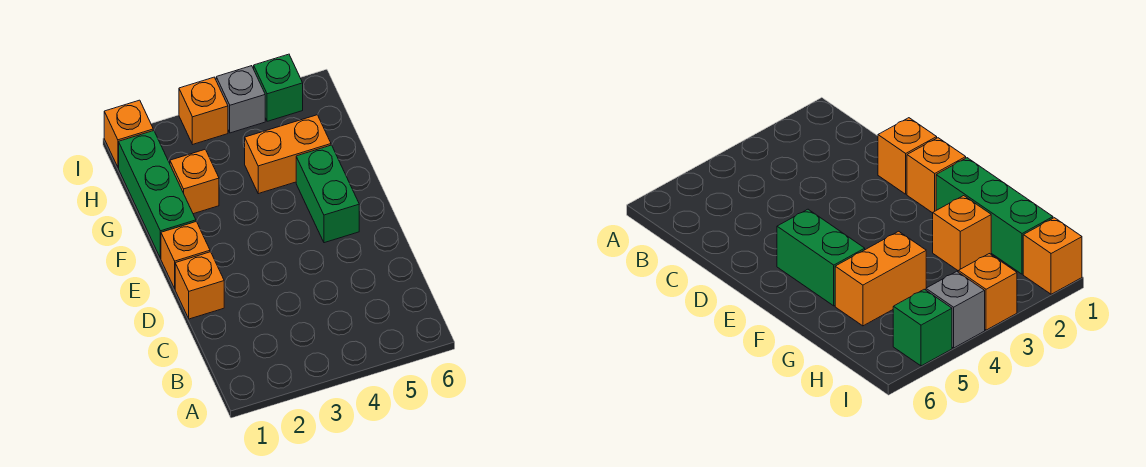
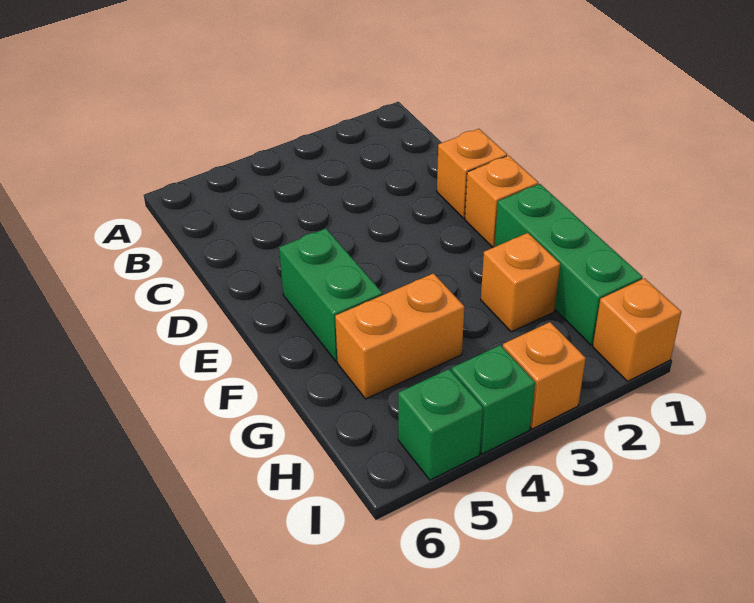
grey brick I4 level 1 -> green brick I4 level 1

